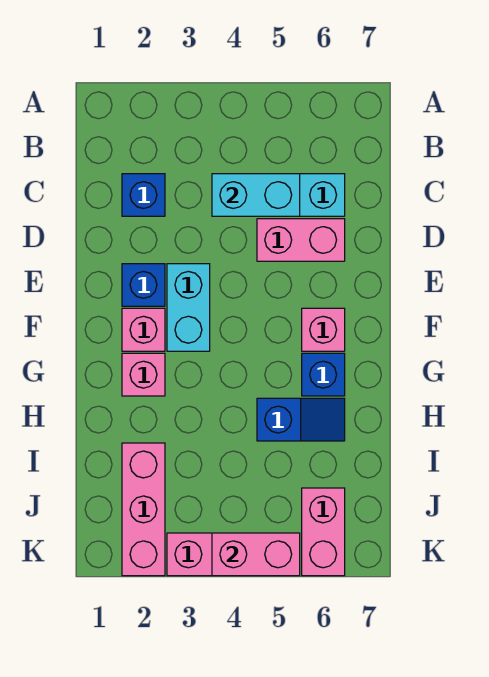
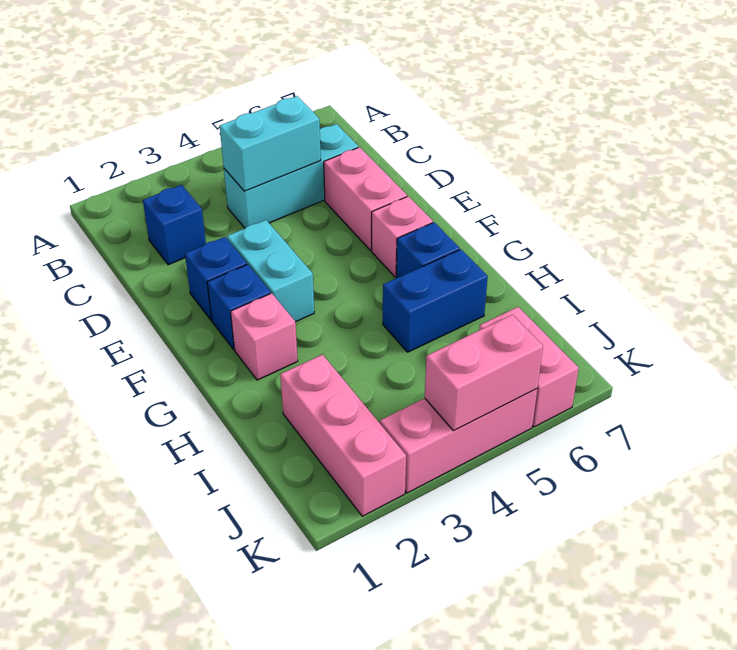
pink brick D5:D6 level 1 -> pink brick D6:E6 level 1
pink brick F2 level 1 -> blue brick F2 level 1
blue slope H5:H6 level 1 top 5 -> blue brick H5:H6 level 1

